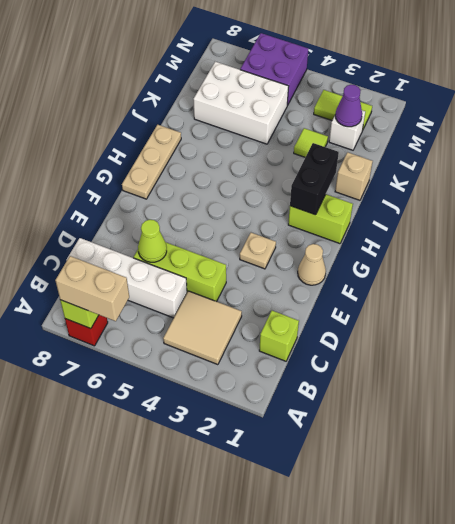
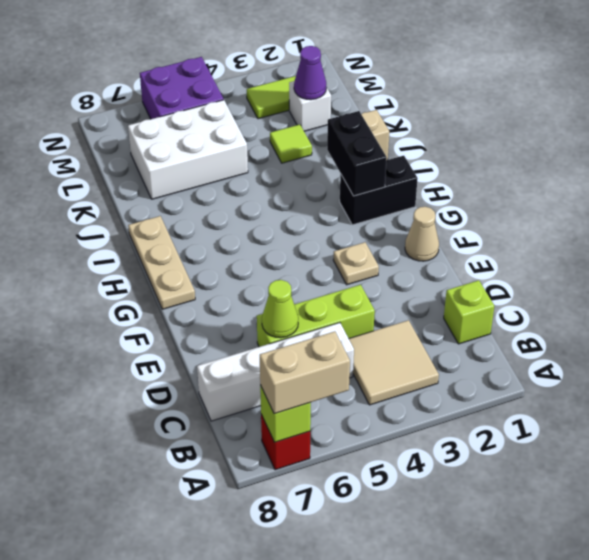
lime brick H1:H2 level 1 -> black brick H1:H2 level 1

